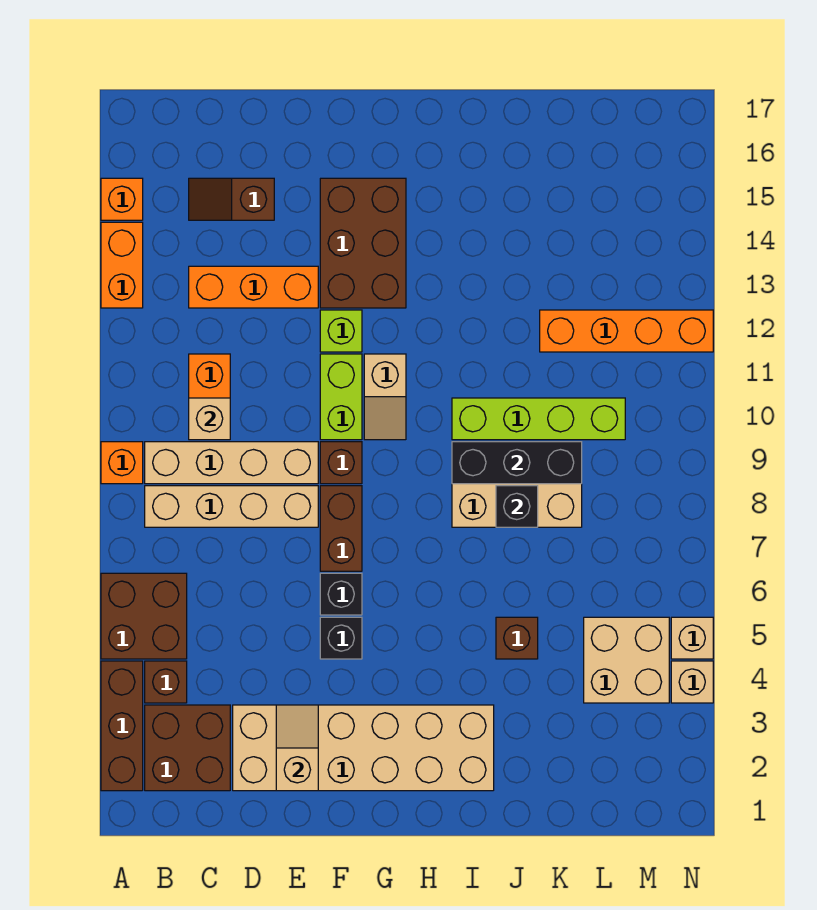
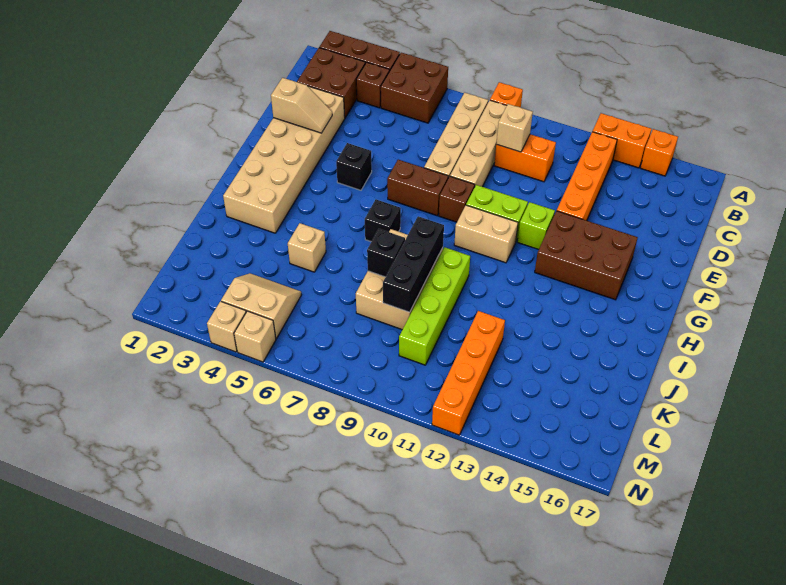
orange brick C13:E13 level 1 -> orange brick B13:E13 level 1
brown slope C15:D15 level 1 top D -> none
black brick F6 level 1 -> black brick H7 level 1
tan slope G10:G11 level 1 top 11 -> tan brick G10:G11 level 1
brown brick J5 level 1 -> tan brick J5 level 1
tan brick L4:M5 level 1 -> tan slope L4:M5 level 1 top M

